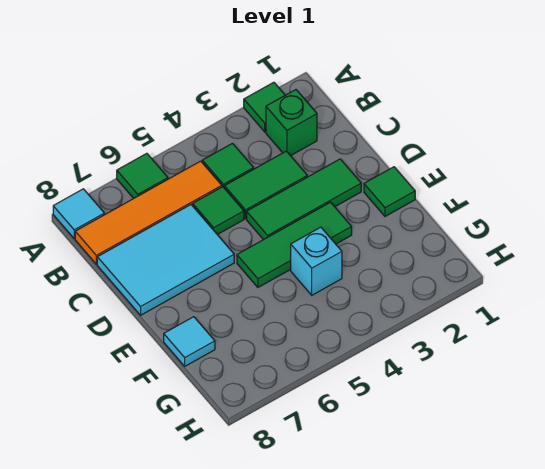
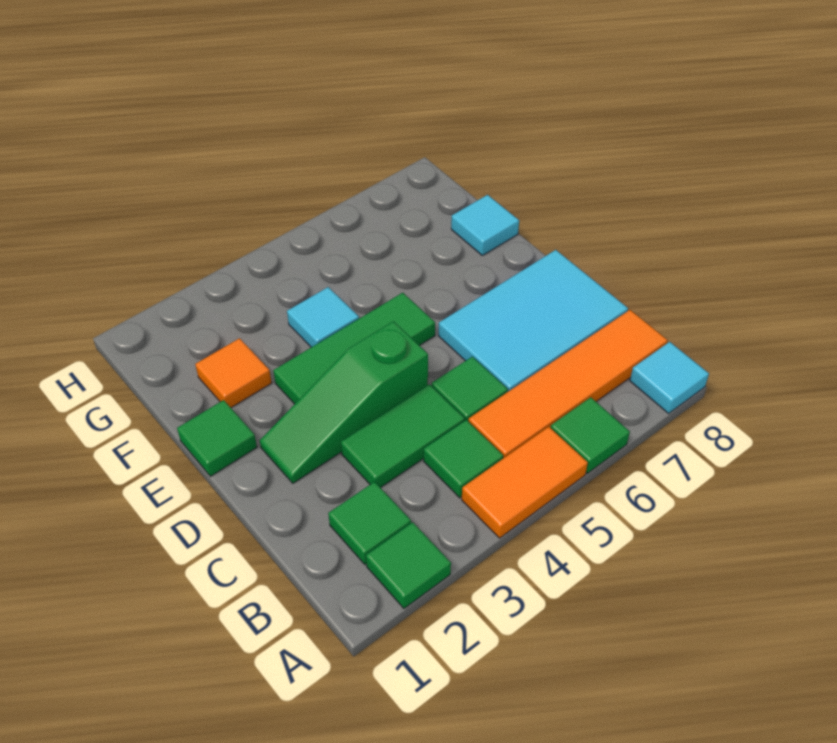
none -> orange tile A4:A5 level 1
green brick B2 level 1 -> green tile B2 level 1
green tile D2:D4 level 1 -> green slope D2:D4 level 1 top 4
none -> orange tile F2 level 1
cyan brick F4 level 1 -> cyan tile F4 level 1

